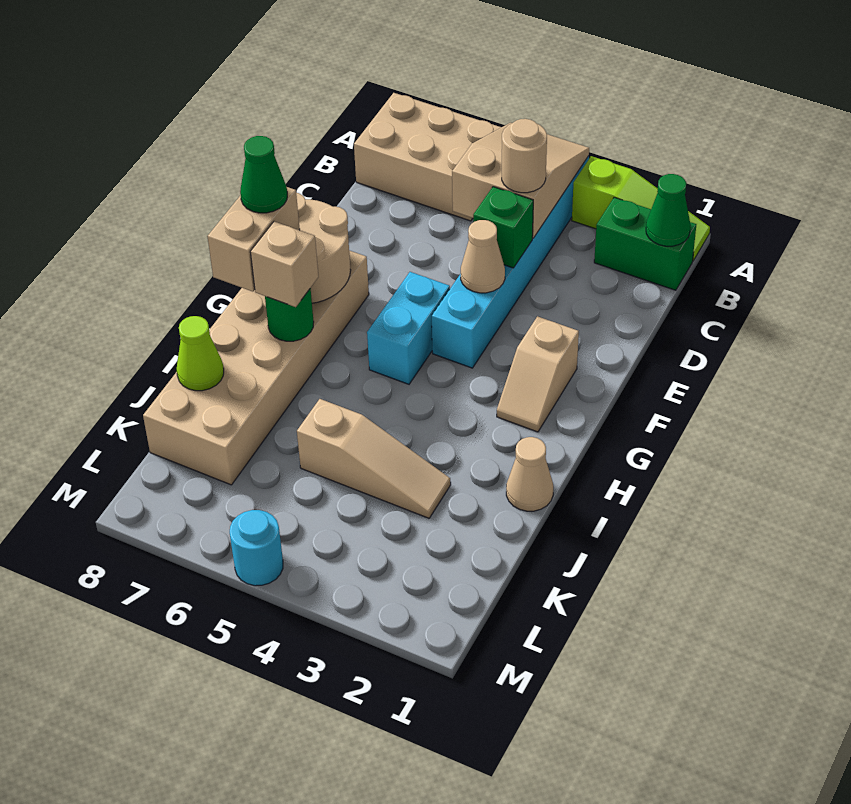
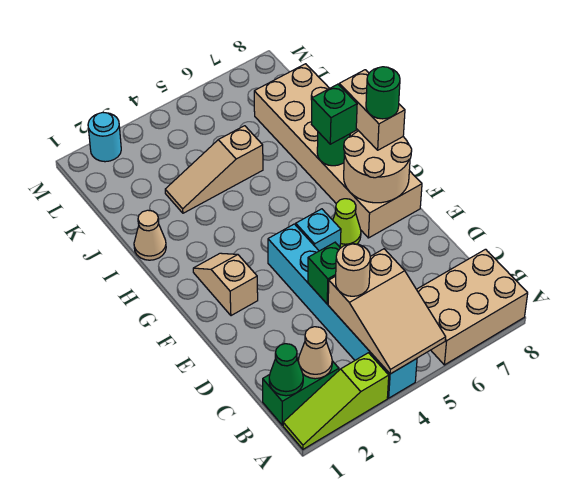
tan cone E4 level 2 -> tan cone B2 level 2
cyan brick F5:G5 level 1 -> cyan brick F5 level 1
green cone G8 level 4 -> green round brick G8 level 4
tan brick H7 level 3 -> green brick H7 level 3
lime cone J8 level 2 -> lime cone F6 level 1
cyan round brick M5 level 1 -> cyan round brick M2 level 1

